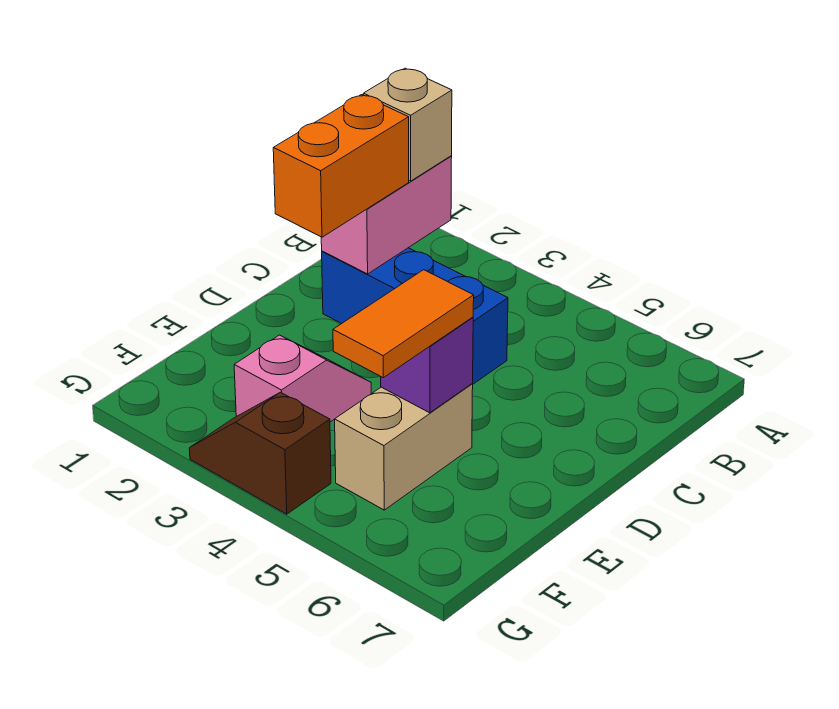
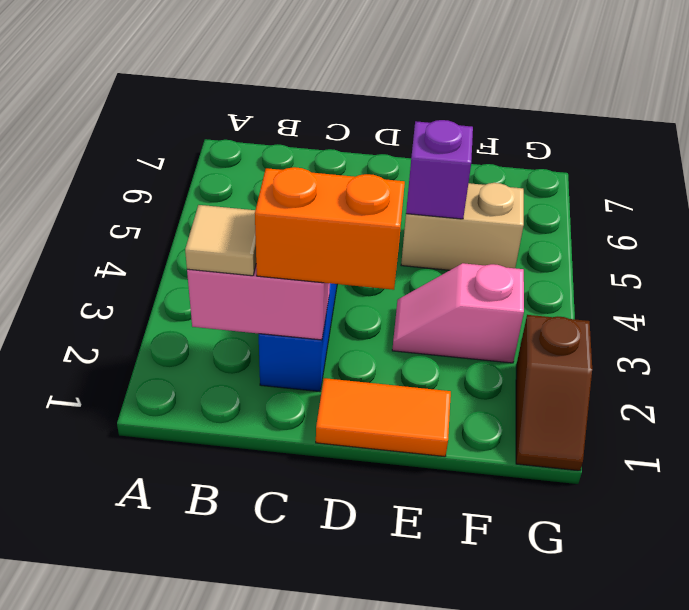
tan brick B2 level 3 -> tan tile B2 level 3
orange tile E5:F5 level 3 -> orange tile D1:E1 level 1
brown slope G3:G4 level 1 top 4 -> brown slope G1:G2 level 1 top 2

